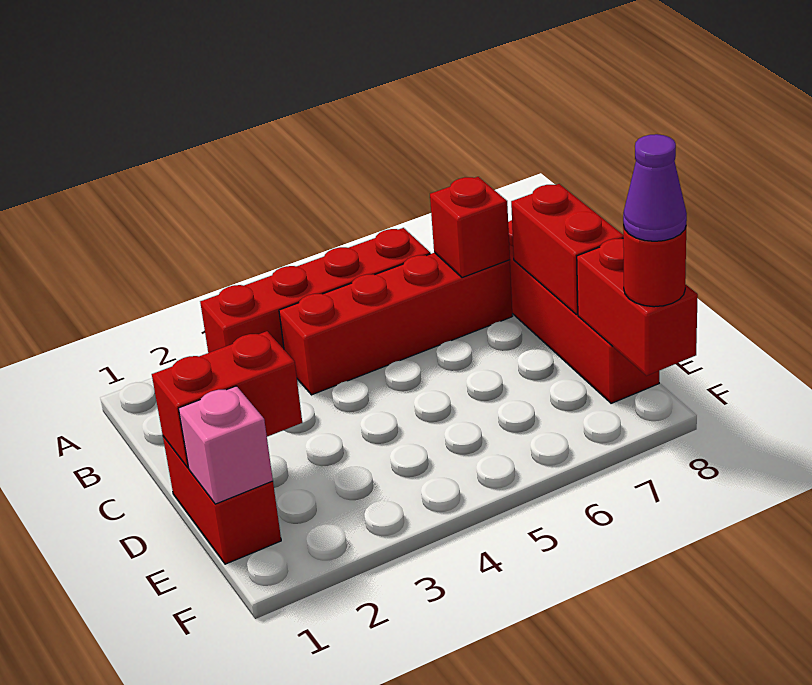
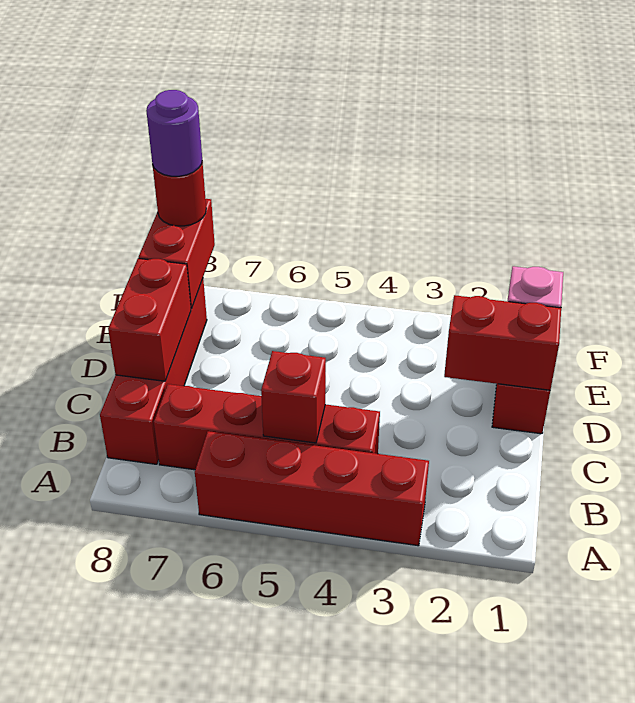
red brick B7 level 2 -> red brick B5 level 2
purple cone F8 level 4 -> purple round brick F8 level 4

